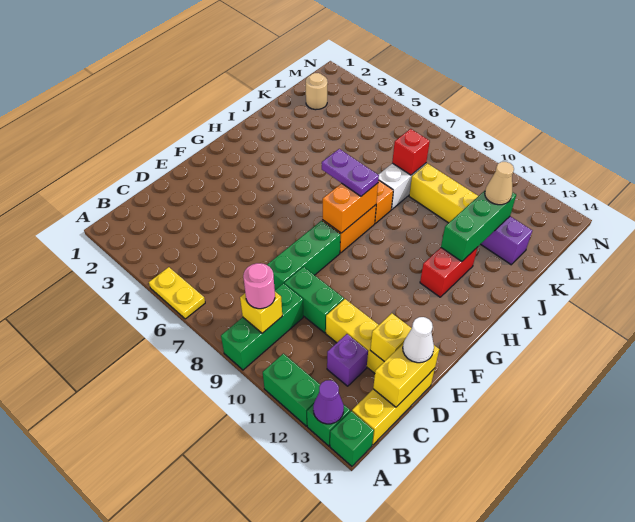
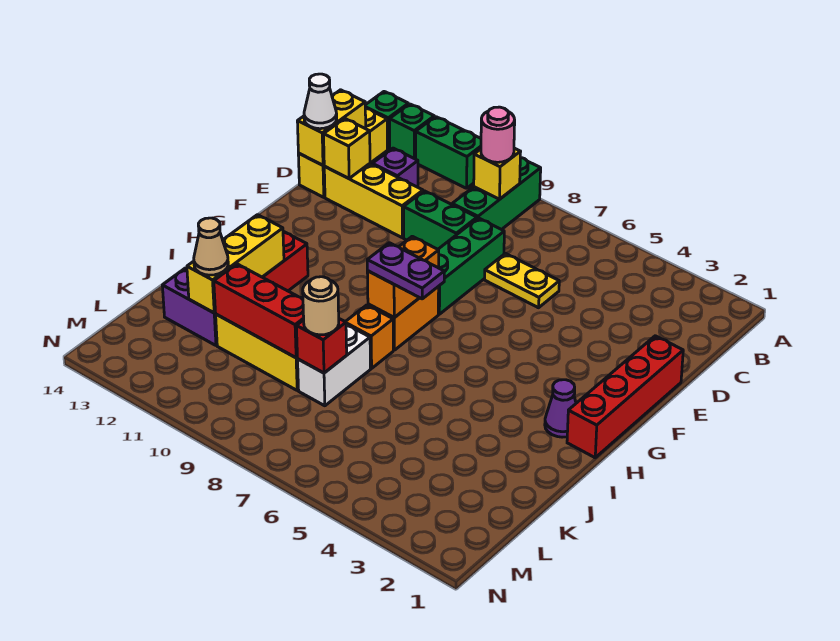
yellow plate A5:A6 level 1 -> yellow plate D6:D7 level 1
purple cone A13 level 2 -> purple cone H2 level 1
none -> red brick E1:H1 level 1
green brick I12:K12 level 2 -> yellow brick I12:K12 level 2
none -> red brick K9:K11 level 2
tan round brick L2 level 1 -> tan round brick K8 level 3

